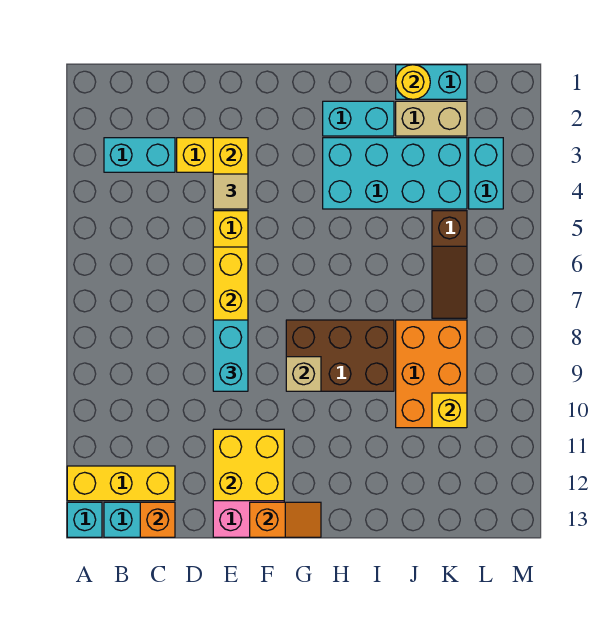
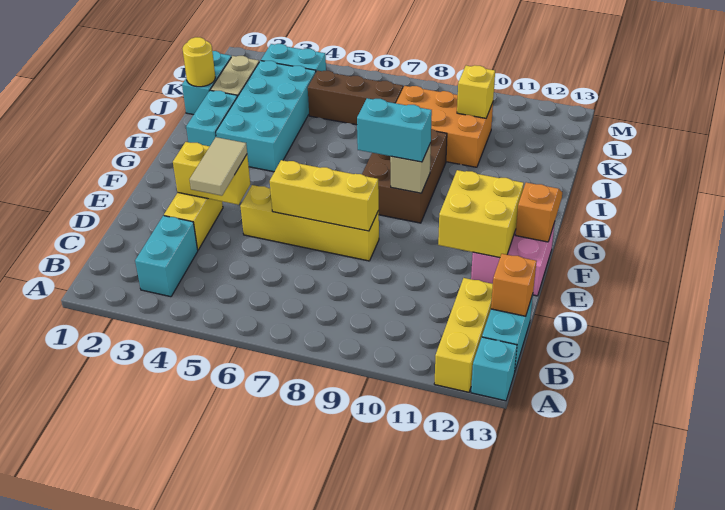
tan tile E4 level 3 -> tan tile D4:E4 level 3
cyan brick E8:E9 level 3 -> cyan brick G8:G9 level 3
brown slope K5:K7 level 1 top 5 -> brown brick K5:K7 level 1

